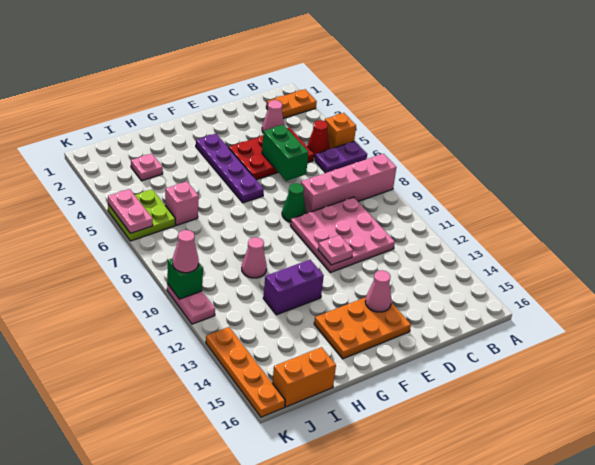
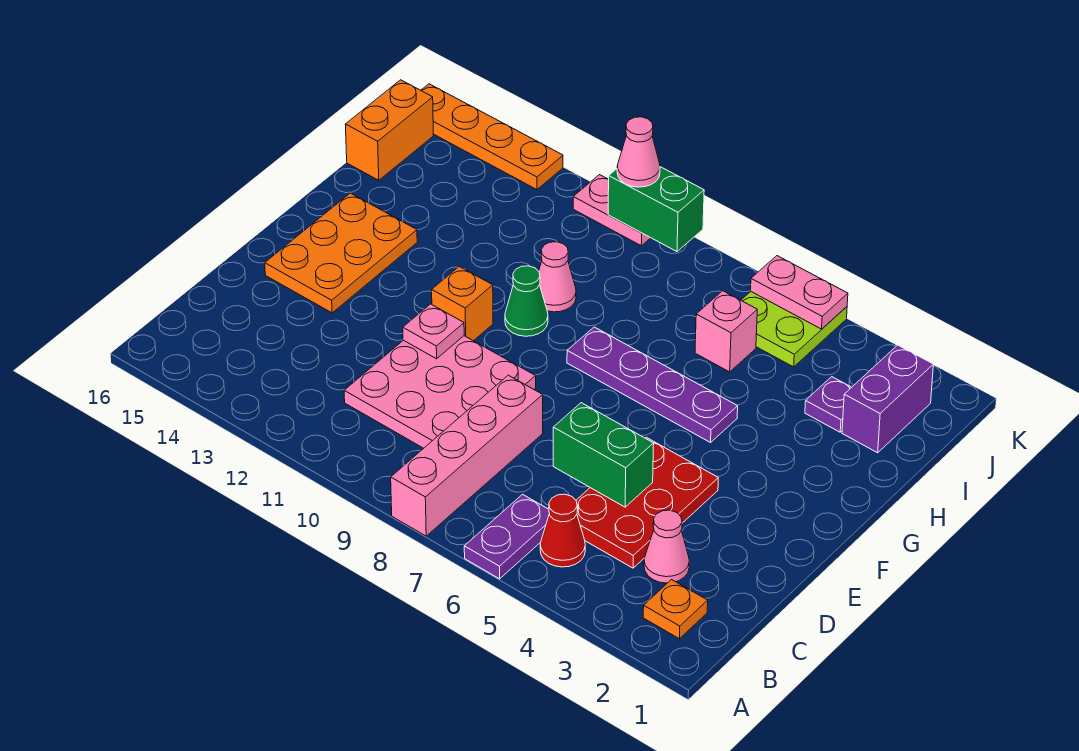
orange plate A2:B2 level 1 -> orange plate B2 level 1
orange brick A5 level 1 -> orange brick F11 level 1
green cone E8 level 1 -> green cone G10 level 1
pink cone E14 level 2 -> none
purple plate F3:F6 level 1 -> purple plate G5:G8 level 1
purple brick G12:H12 level 1 -> purple brick I2:J2 level 1
pink plate I3 level 1 -> purple plate I3 level 1
green brick K10 level 2 -> green brick K9:K10 level 2

